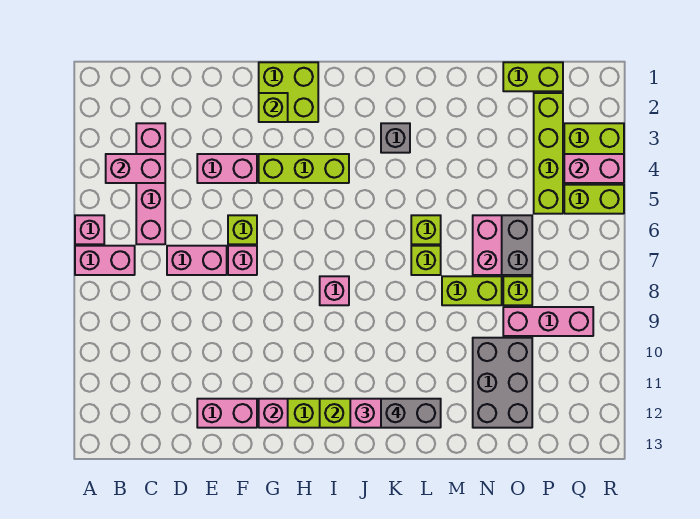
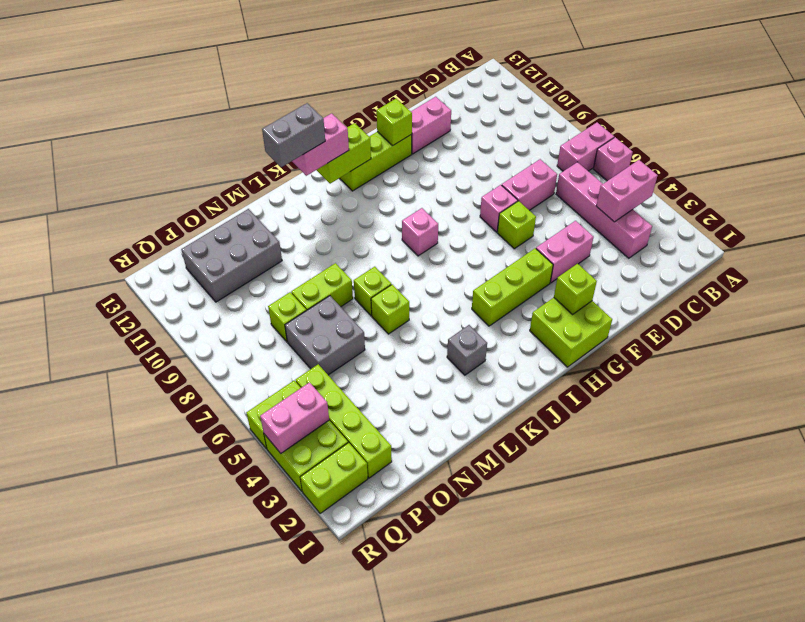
pink brick G12 level 2 -> lime brick G12 level 2
pink brick N6:N7 level 2 -> none
grey brick N10:O12 level 1 -> grey brick N11:P12 level 1
lime brick O1:P1 level 1 -> lime brick Q2:R2 level 1
pink brick O9:Q9 level 1 -> none

